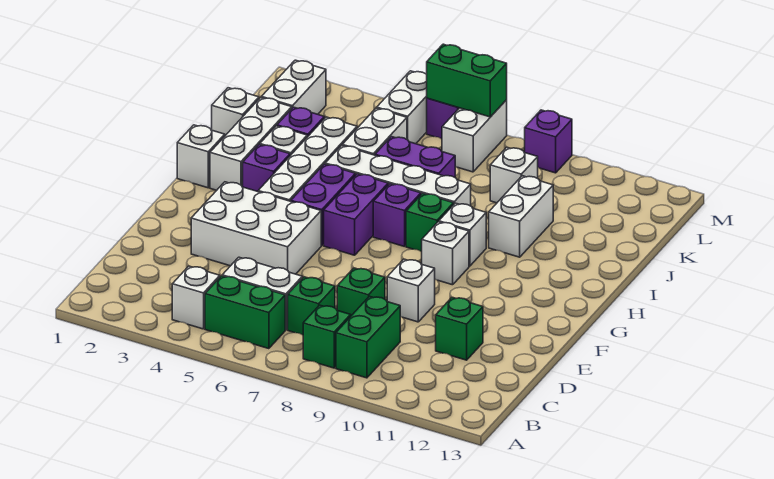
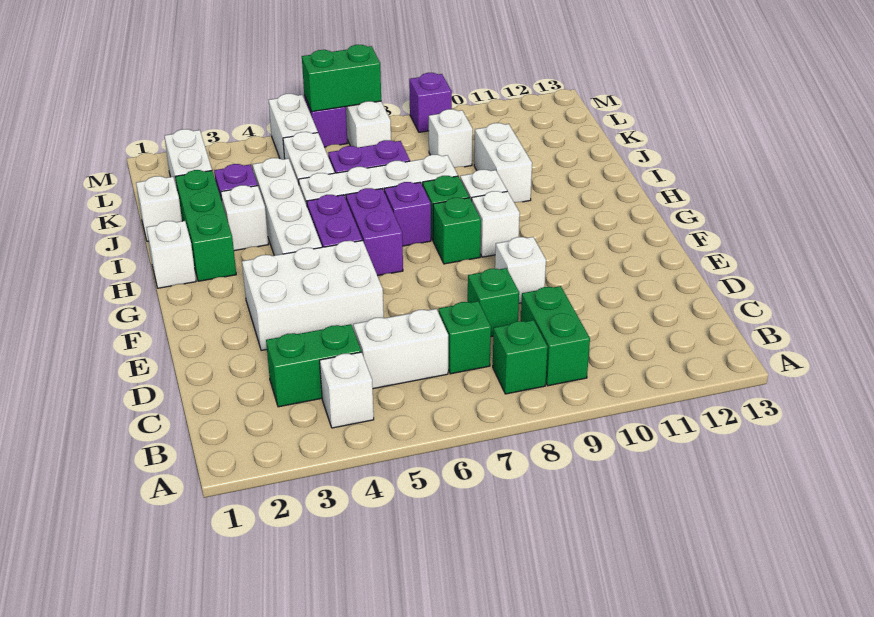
green brick B5:B6 level 1 -> green brick C3:C4 level 1
green brick D11 level 1 -> green brick G8 level 1
white brick H2:J2 level 1 -> green brick H2:J2 level 1
purple brick H3 level 1 -> none

